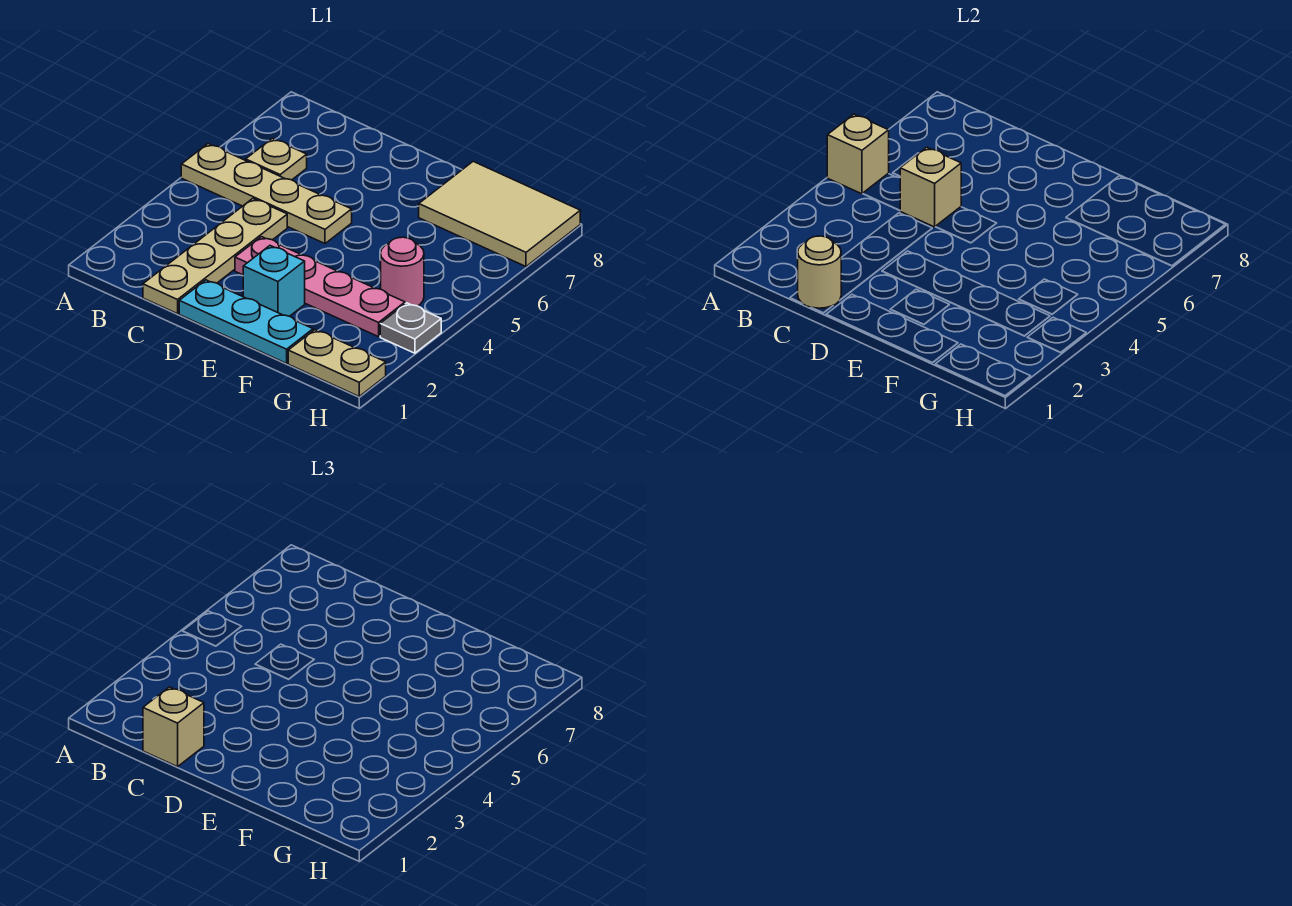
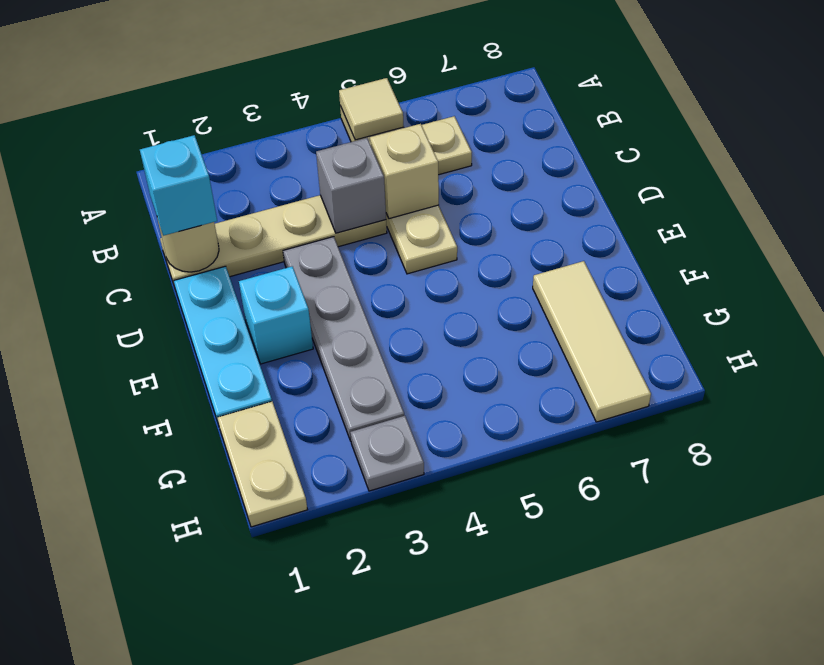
tan brick A5 level 2 -> tan tile A5 level 2
tan brick C1 level 3 -> cyan brick C1 level 3
none -> grey brick C4 level 2
pink plate D3:G3 level 1 -> grey plate D3:G3 level 1
tan tile F7:H8 level 1 -> tan tile F7:H7 level 1
pink round brick G4 level 1 -> none

